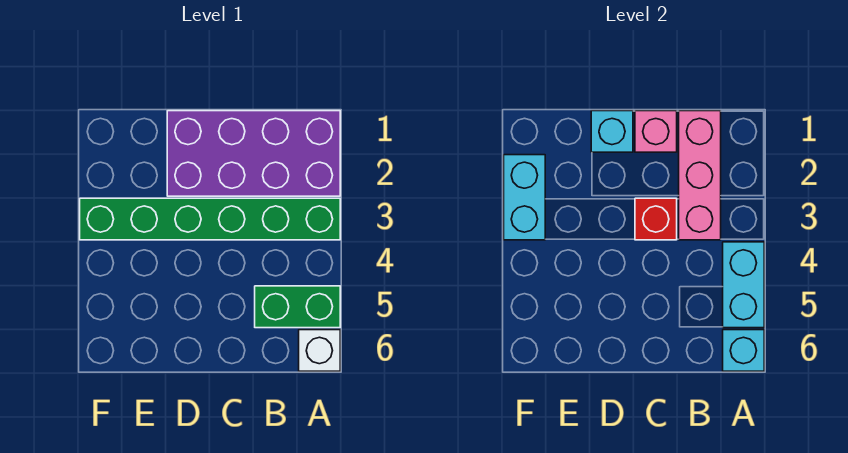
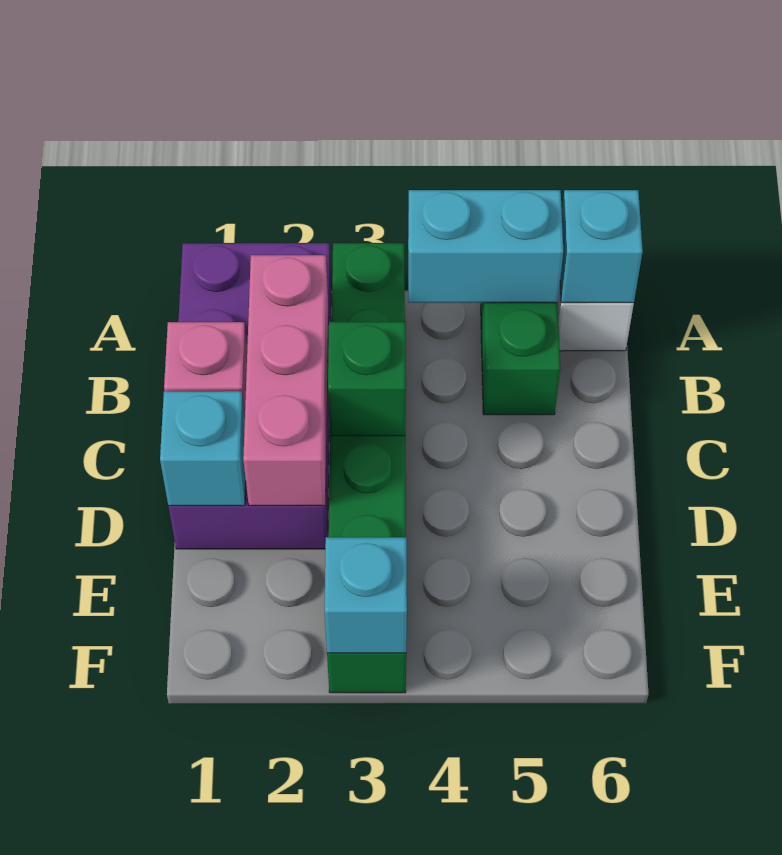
pink brick B1:B3 level 2 -> pink brick B2:D2 level 2
red brick C3 level 2 -> green brick C3 level 2
cyan brick F2:F3 level 2 -> cyan brick F3 level 2

